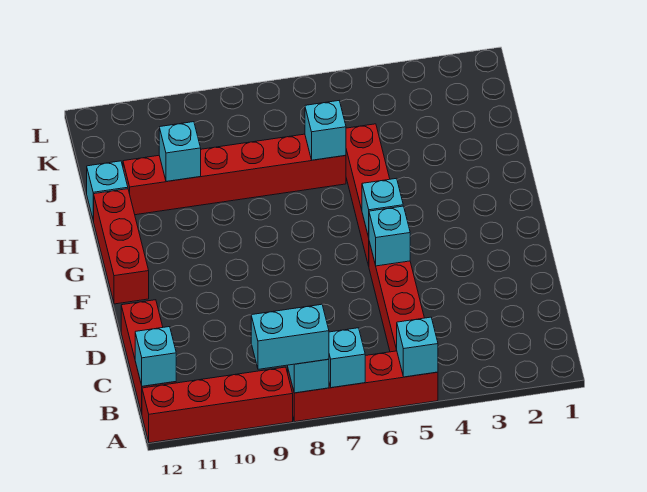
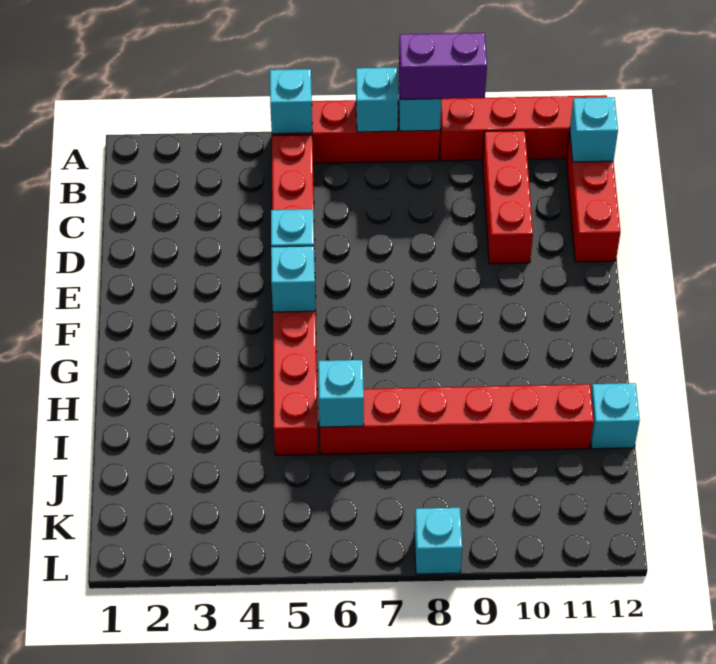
cyan brick A8:A9 level 3 -> purple brick A8:A9 level 3
red brick F12:H12 level 1 -> red brick B10:D10 level 1
cyan brick I10 level 2 -> cyan brick L8 level 1

